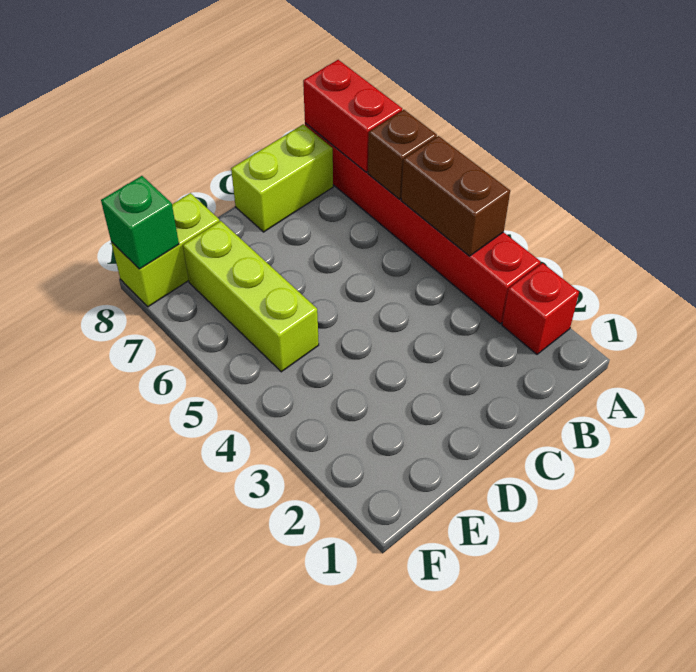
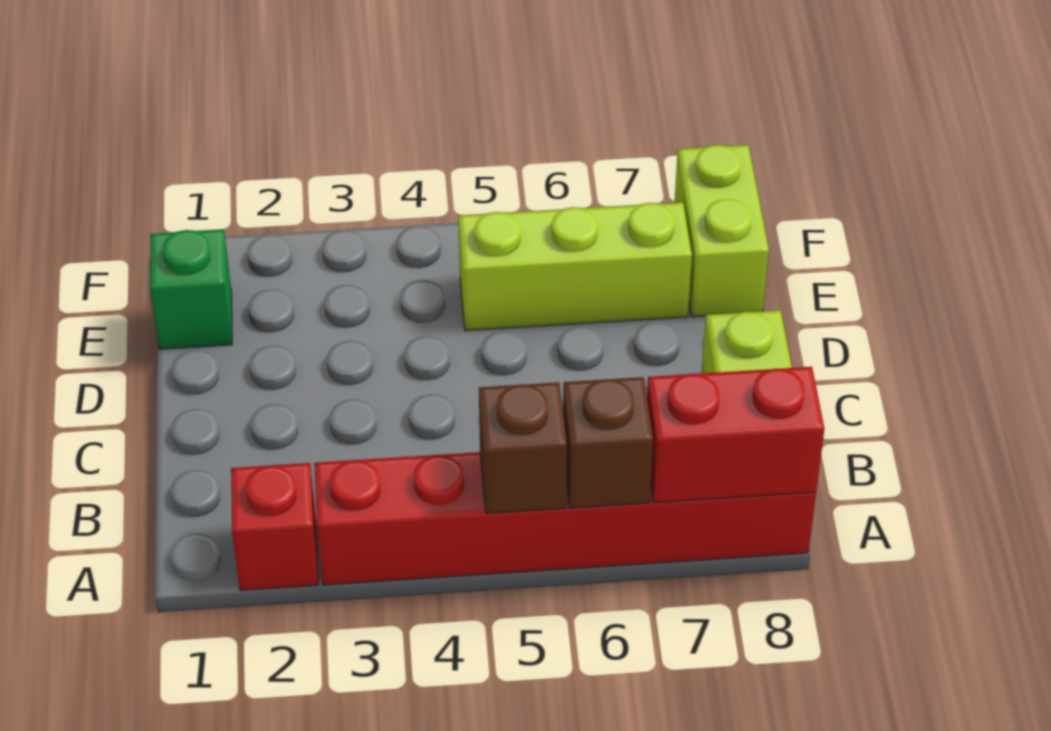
brown brick A4:A5 level 2 -> brown brick A5 level 2
green brick F8 level 2 -> green brick E1 level 1

